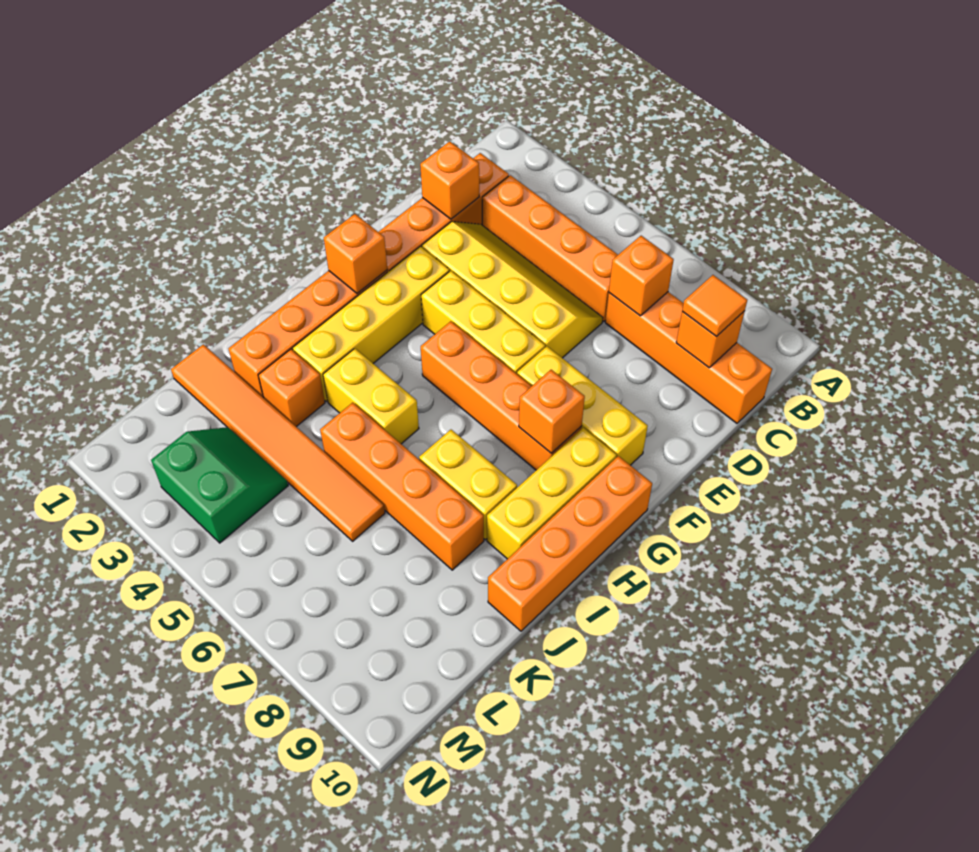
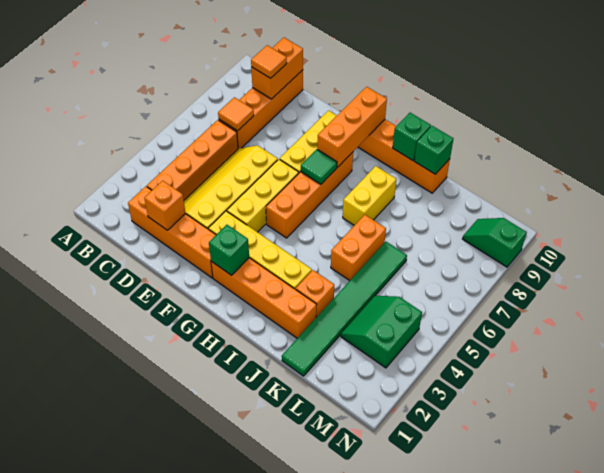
orange brick C7 level 2 -> orange tile C7 level 2
orange brick C9 level 2 -> orange brick C9:C10 level 2
orange brick G2 level 2 -> green brick G2 level 2
none -> green tile G7 level 2
orange brick G8 level 2 -> orange brick G8:G10 level 2
yellow brick G9:I9 level 1 -> none
yellow brick I4:I5 level 1 -> none
none -> green brick I10 level 2
orange brick J5:J8 level 1 -> orange brick J5:J6 level 1
none -> green brick J10 level 2
orange tile K1:K6 level 1 -> green tile K1:K6 level 1
none -> green slope M9:N9 level 1 top N

